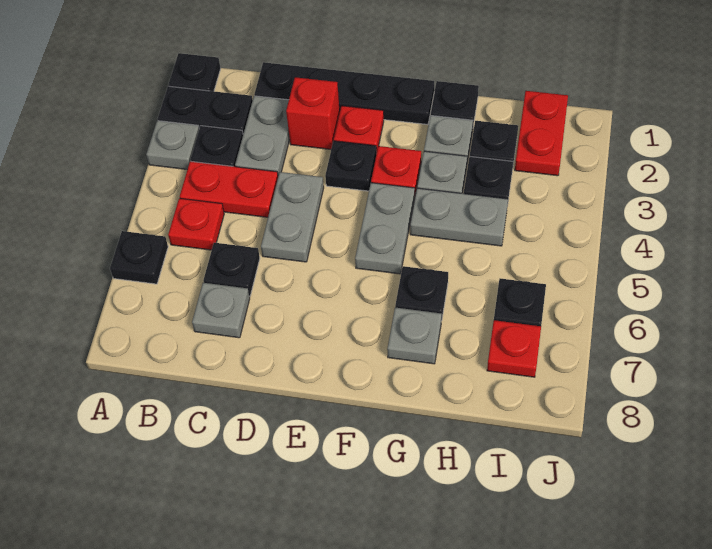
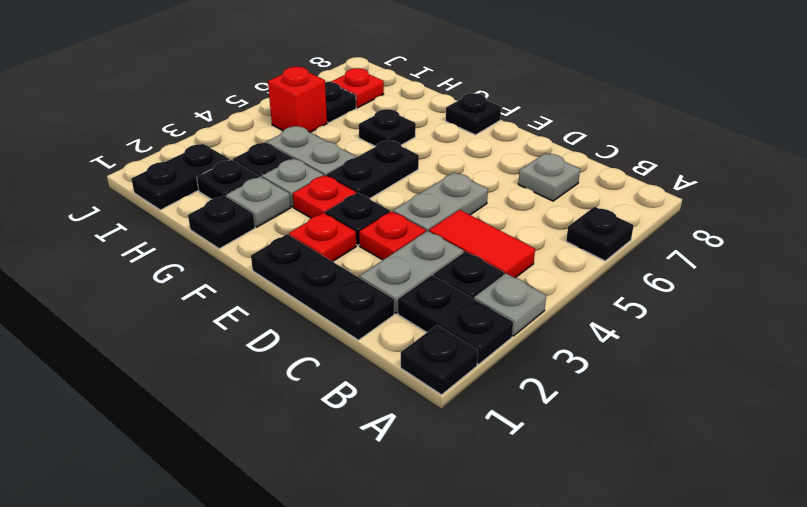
red plate B4:C4 level 1 -> red tile B4:C4 level 1
red plate B5 level 1 -> red plate D3 level 1
black plate C1:F1 level 1 -> black plate C1:E1 level 1
black plate C6 level 1 -> black plate F8 level 1
red brick D2 level 1 -> red brick I5 level 1
grey plate F4:F5 level 1 -> black plate F4:F5 level 1
grey plate G7 level 1 -> none
red plate I1:I2 level 1 -> black plate I1:I2 level 1

